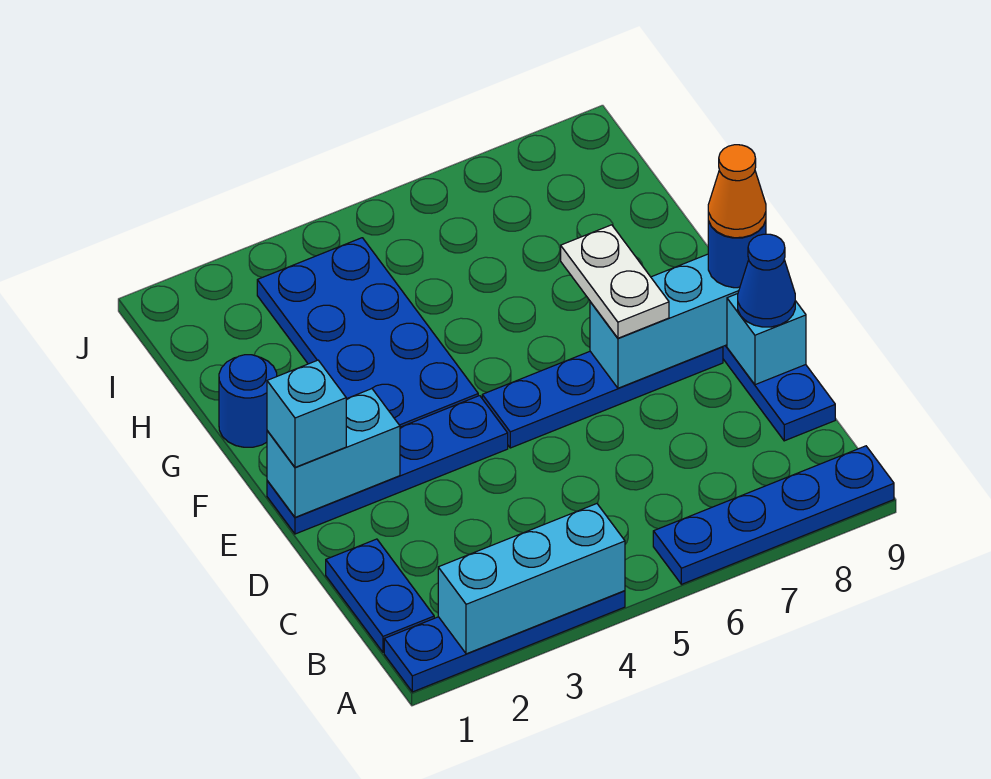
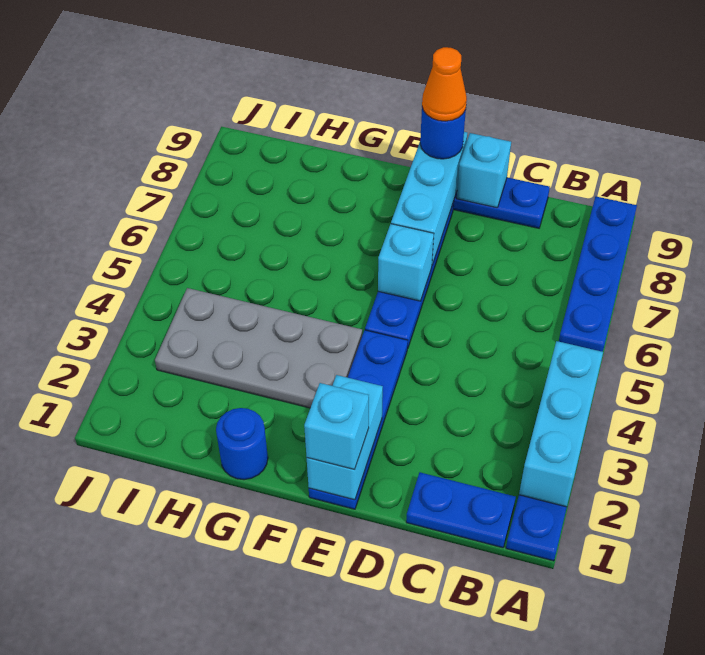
blue cone D9 level 3 -> none
none -> cyan brick E6 level 2
white plate E7:F7 level 3 -> none
blue plate F3:I4 level 1 -> grey plate F3:I4 level 1

